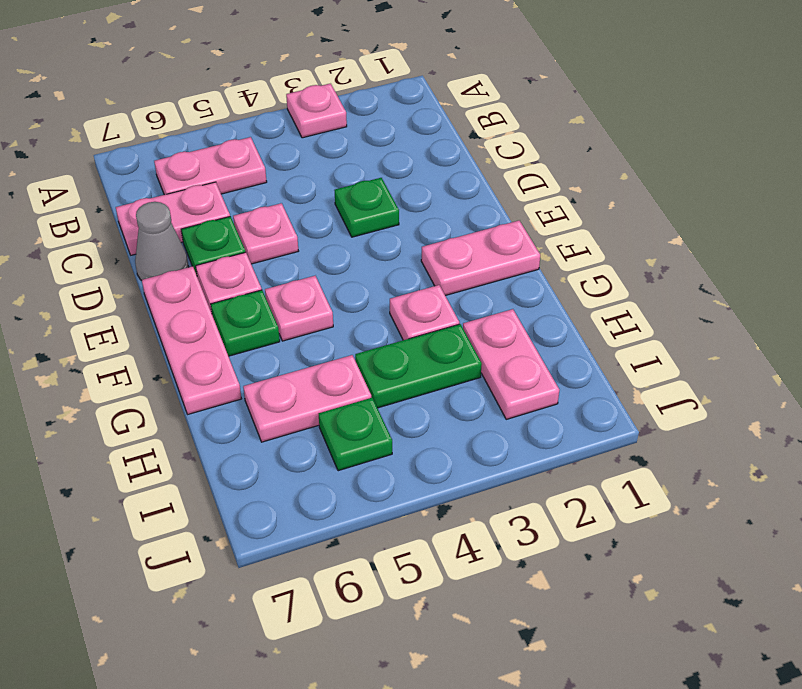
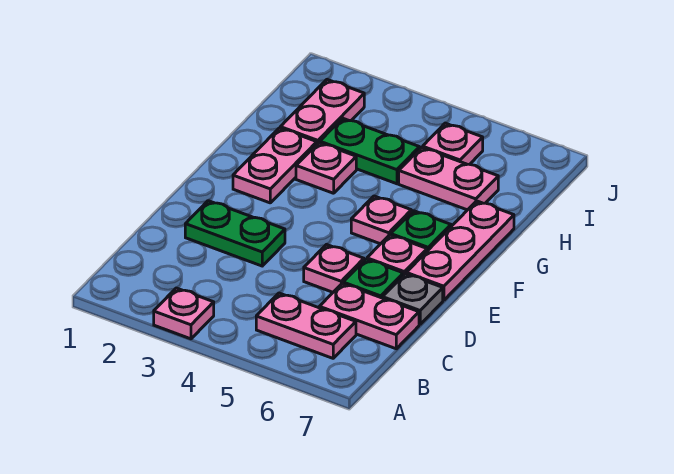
green plate D3 level 1 -> green plate D2:D3 level 1
grey cone D7 level 1 -> grey plate D7 level 1
pink plate F1:F2 level 1 -> pink plate F2:G2 level 1
green plate I5 level 1 -> pink plate I5 level 1

